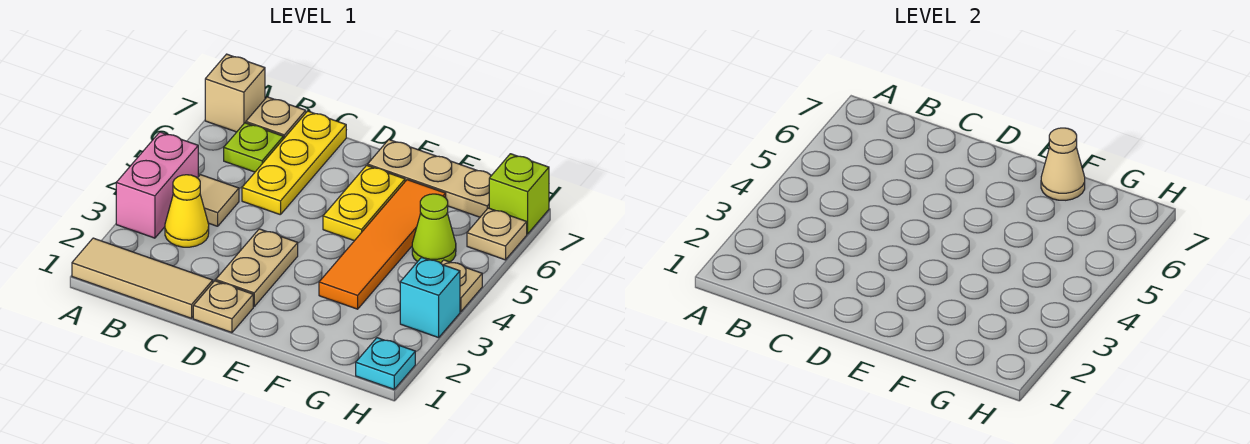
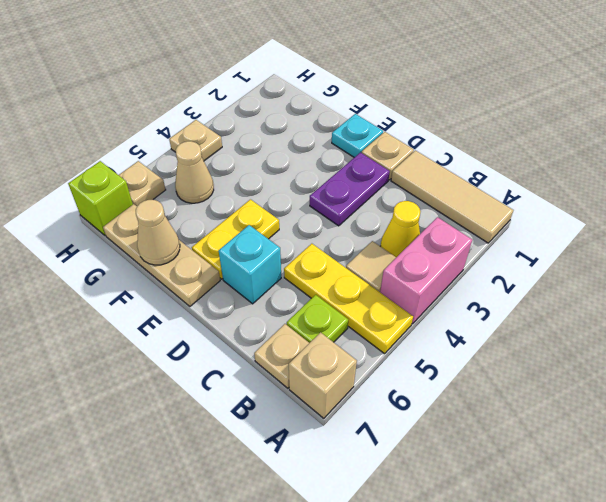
yellow plate C5:C7 level 1 -> yellow plate A5:C5 level 1
tan plate D2:D3 level 1 -> purple plate D2:D3 level 1
orange tile F3:F6 level 1 -> none
lime cone G5 level 1 -> tan cone G5 level 1
cyan plate H1 level 1 -> cyan plate E1 level 1
cyan brick H3 level 1 -> cyan brick D6 level 1

